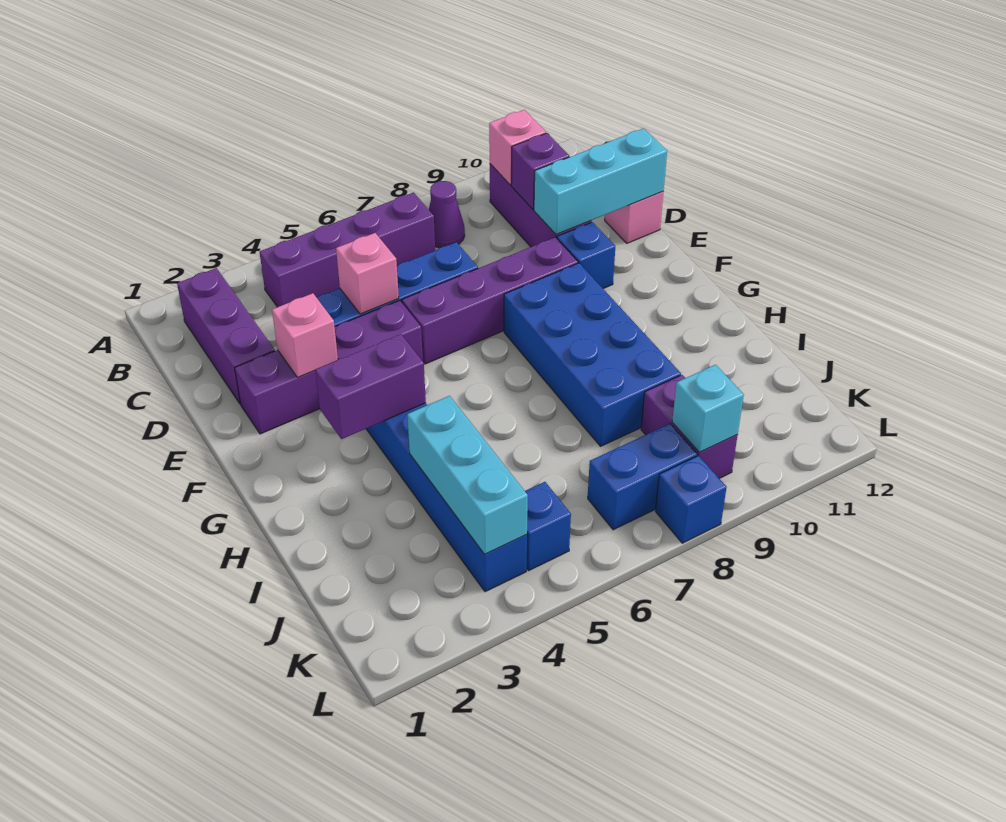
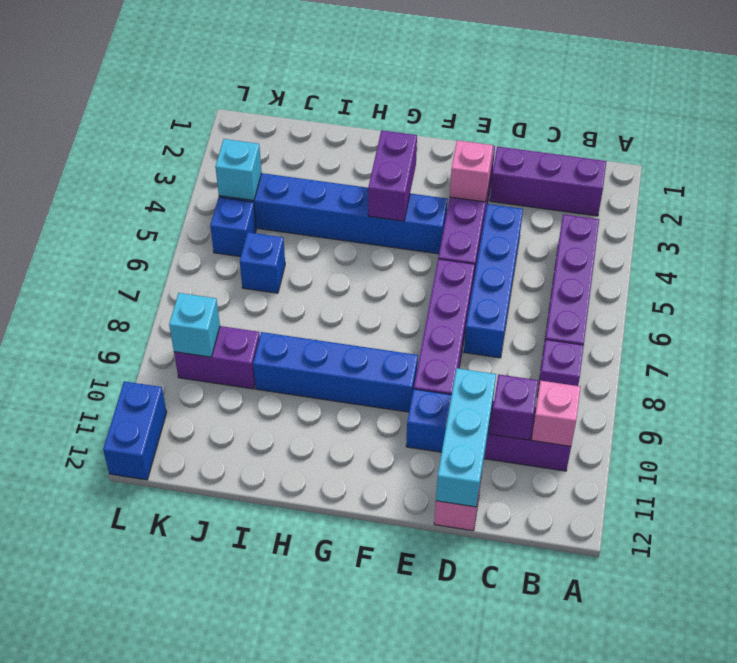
purple cone B8 level 1 -> purple brick B8 level 1
pink brick D5 level 2 -> none
blue brick F8:I9 level 1 -> blue brick F9:I9 level 1
cyan brick I4:K4 level 2 -> cyan brick K4 level 2
blue brick K7:K8 level 1 -> blue brick L11:L12 level 1
blue brick L8 level 1 -> blue brick J6 level 1

